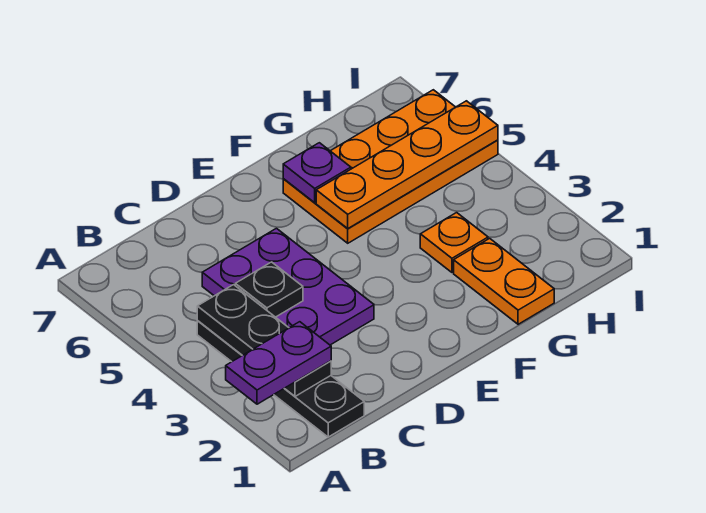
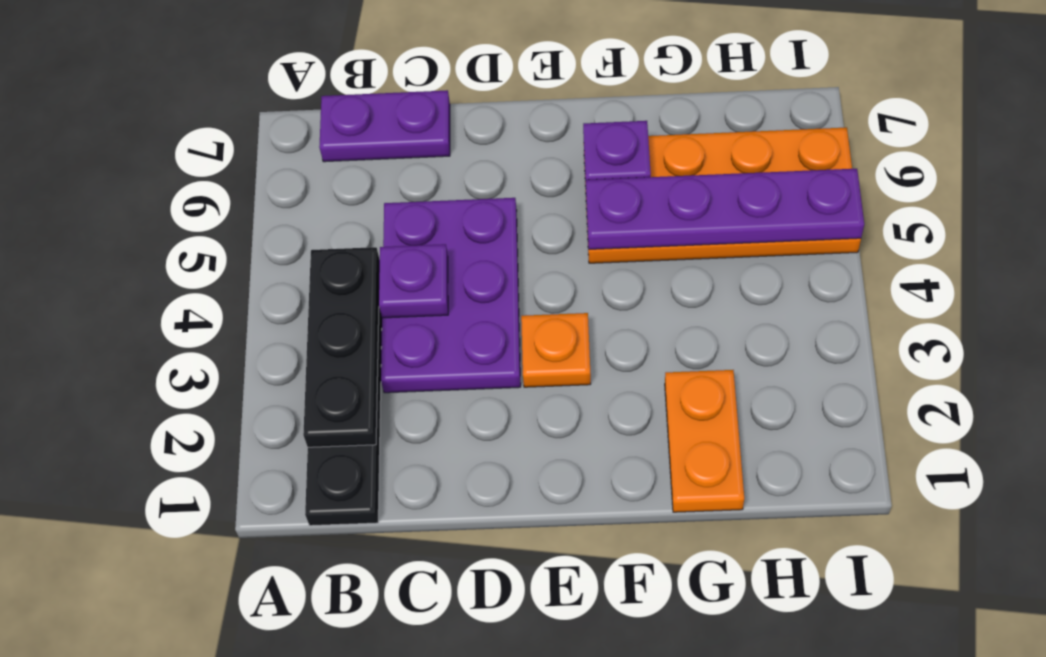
purple plate A2:B2 level 3 -> purple plate B7:C7 level 1
black plate C4 level 2 -> purple plate C4 level 2
orange plate F5:I5 level 2 -> purple plate F5:I5 level 2
orange plate G3 level 1 -> orange plate E3 level 1

